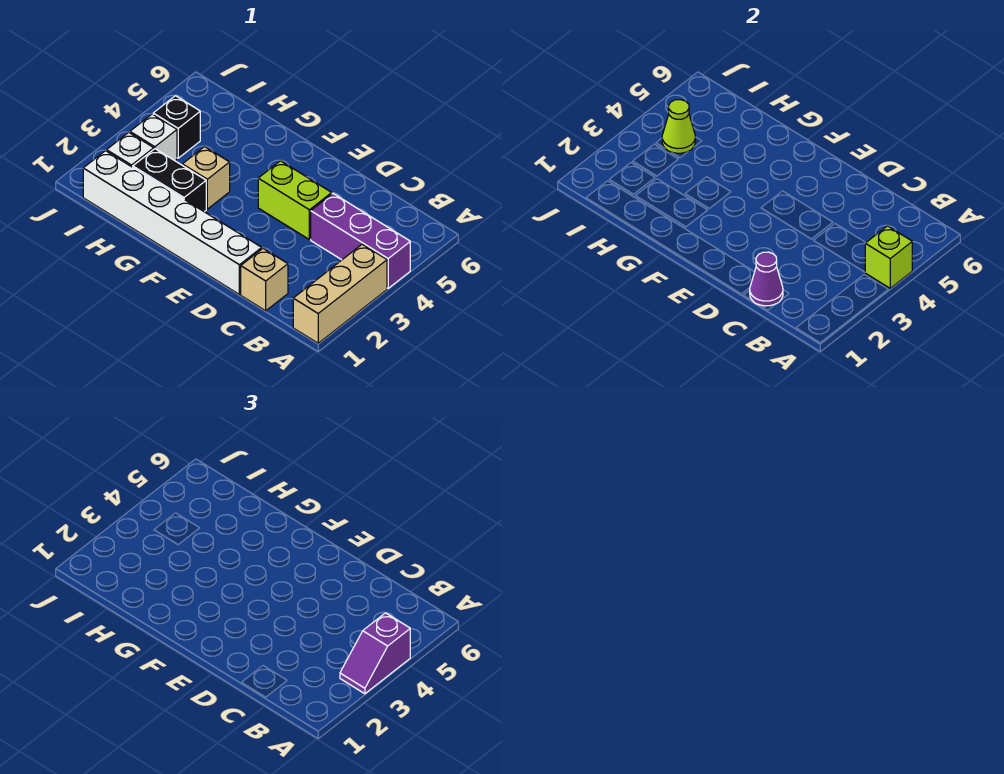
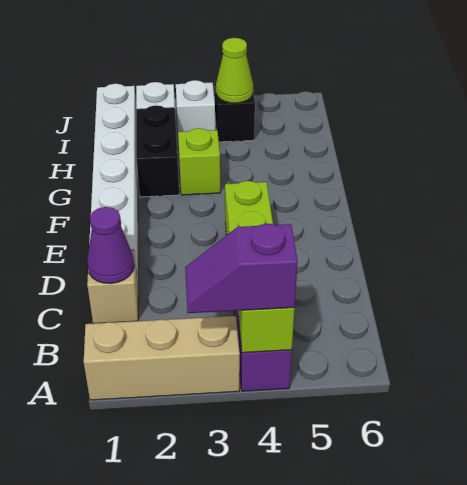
tan brick G3 level 1 -> lime brick G3 level 1

